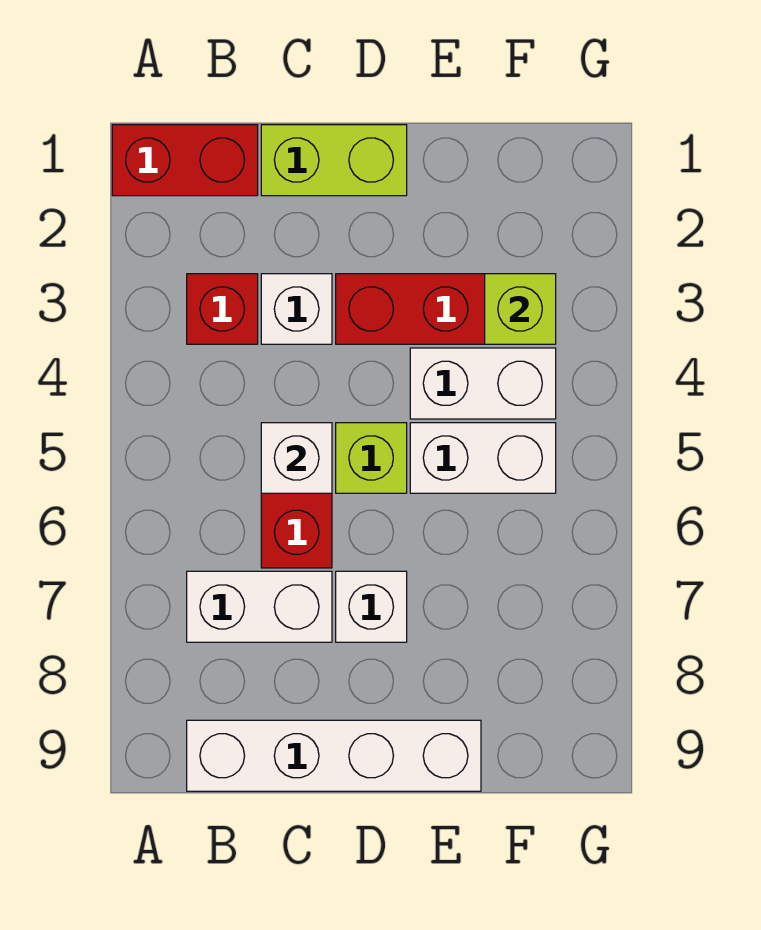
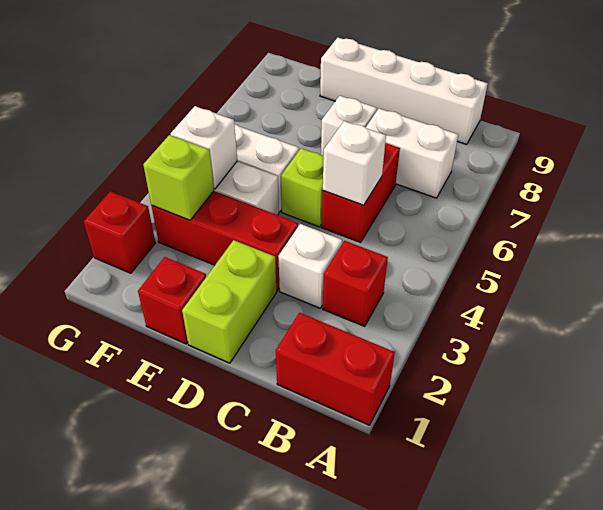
lime brick C1:D1 level 1 -> lime brick D1:D2 level 1
none -> red brick E1 level 1
none -> white brick F4 level 2
none -> red brick G2 level 1

